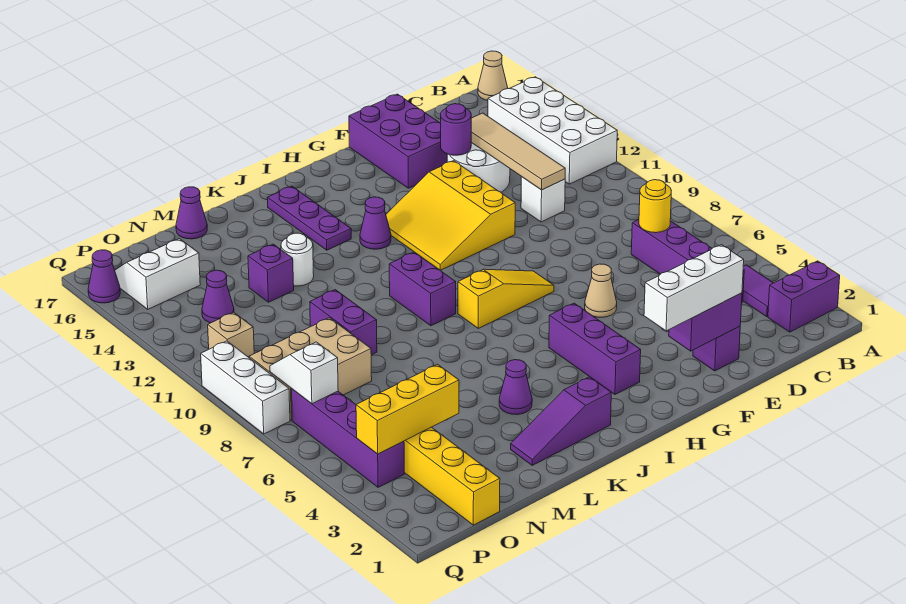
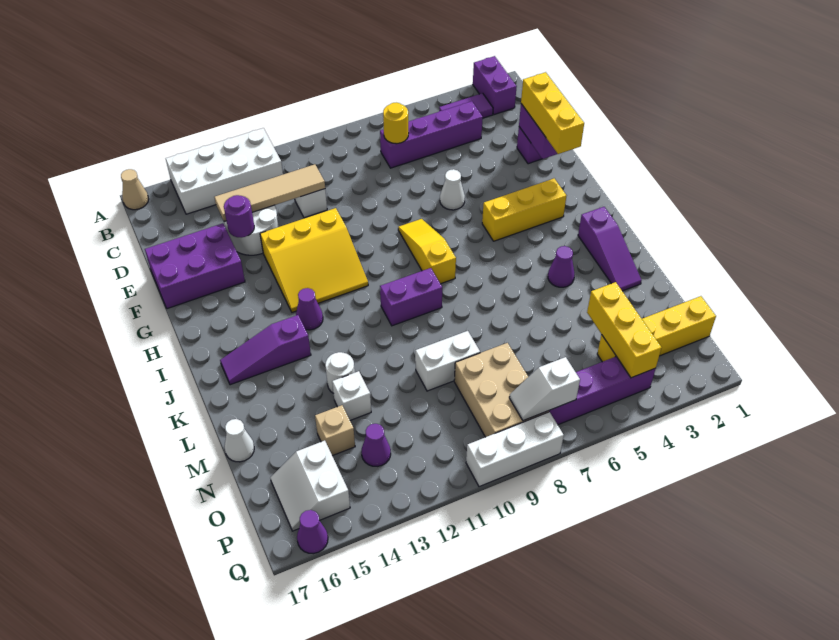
white brick E2:G2 level 3 -> yellow brick E2:G2 level 3
tan cone F6 level 1 -> white cone F6 level 1
purple brick H3:H5 level 1 -> yellow brick H3:H5 level 1
purple plate J14:J16 level 1 -> purple slope J14:J16 level 1 top 14
purple brick M9:M10 level 1 -> white brick M9:M10 level 1
purple brick M13 level 1 -> white brick M13 level 1
purple cone M17 level 1 -> white cone M17 level 1
tan brick P11 level 1 -> tan brick N14 level 1

